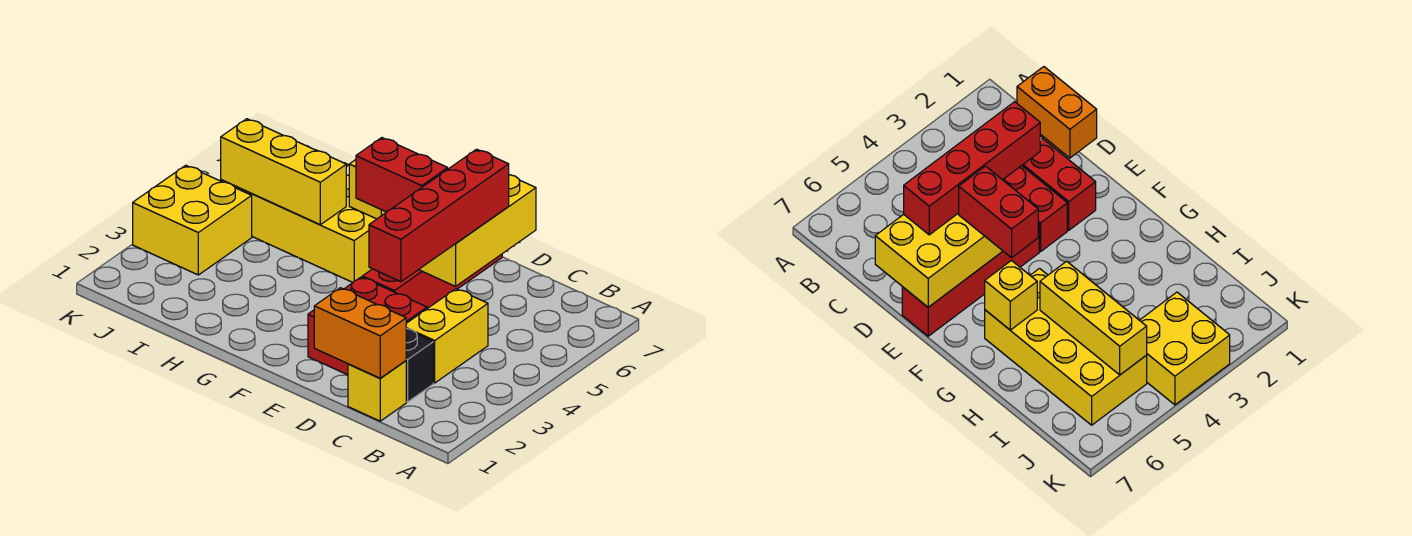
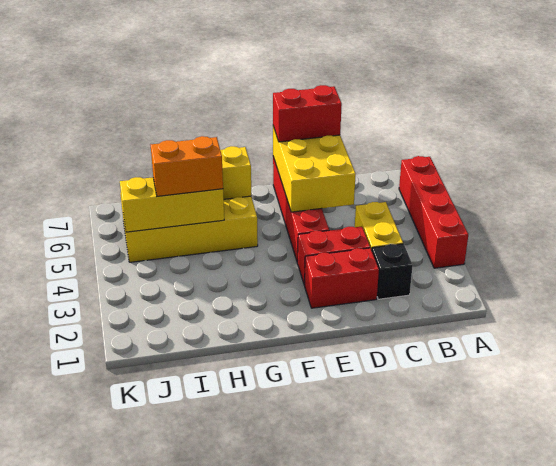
yellow brick C1 level 1 -> none
orange brick C1:D1 level 2 -> orange brick H5:I5 level 3
red brick D3:D6 level 3 -> red brick A3:A6 level 1
red brick E5:F5 level 3 -> red brick D7:E7 level 3
yellow brick J3:K4 level 1 -> none

